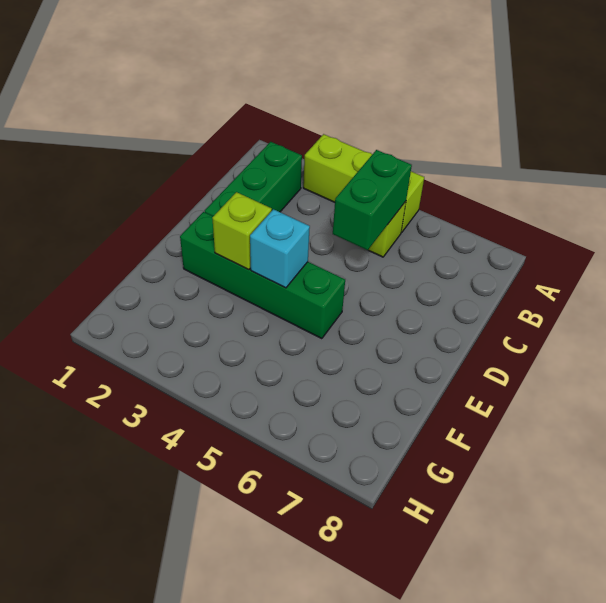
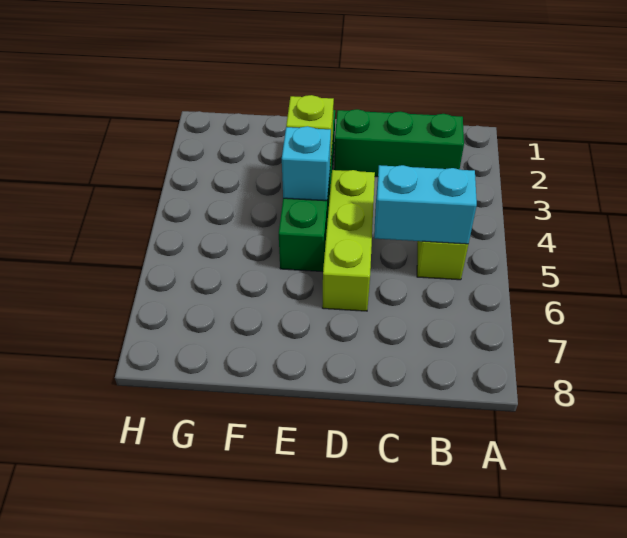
lime brick A3:A5 level 1 -> lime brick D4:D6 level 1
green brick B5:C5 level 2 -> cyan brick B5:C5 level 2

